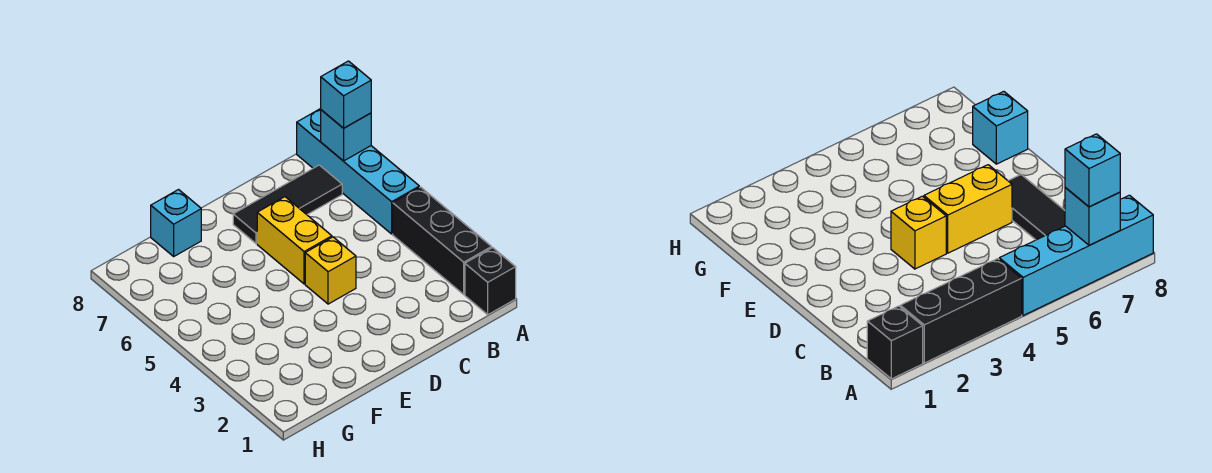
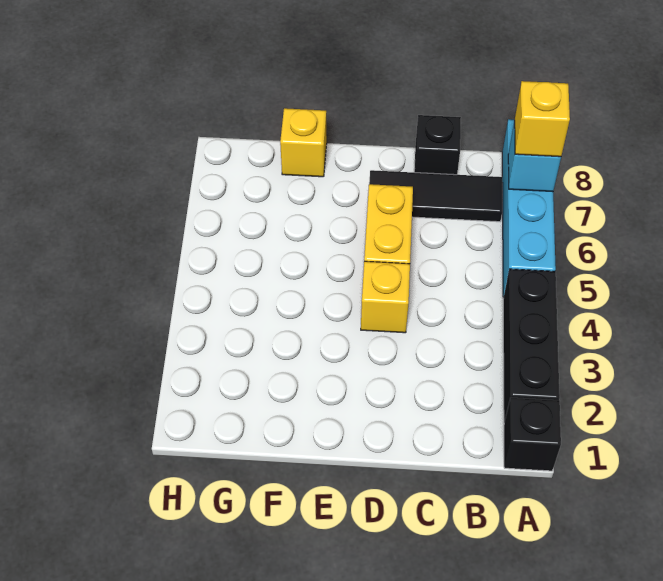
cyan brick A7 level 3 -> yellow brick A7 level 3
none -> black brick C8 level 1
cyan brick F8 level 1 -> yellow brick F8 level 1

